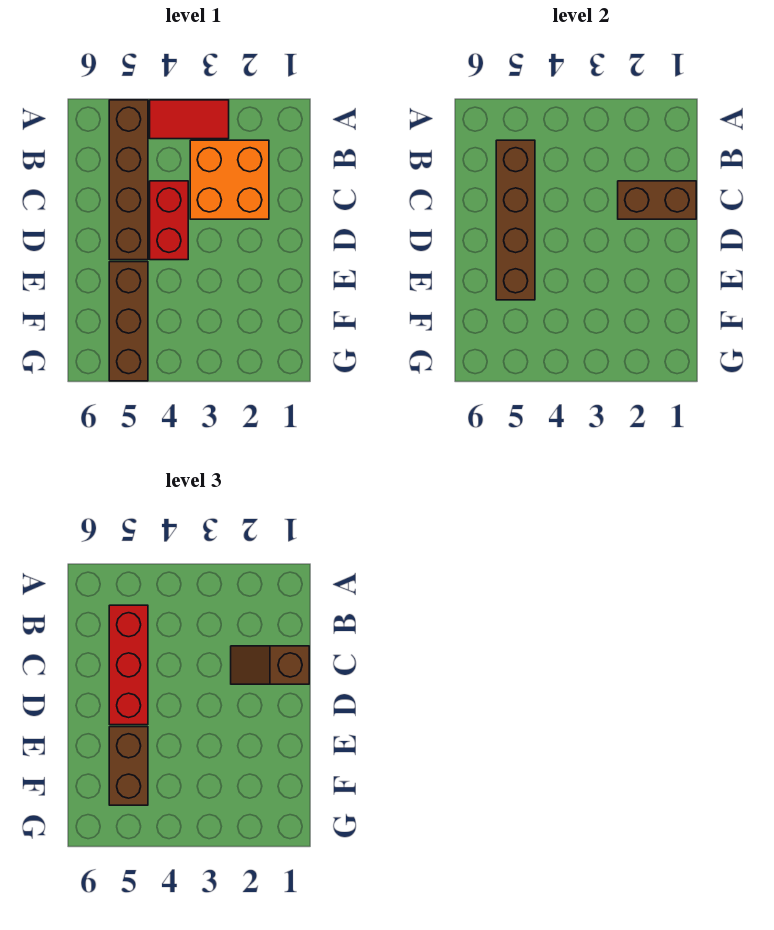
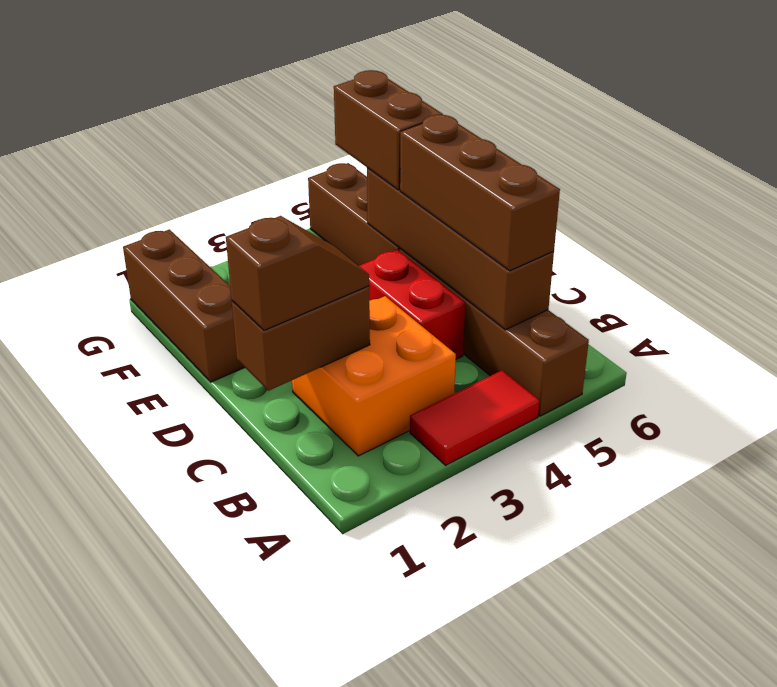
red brick B5:D5 level 3 -> brown brick B5:D5 level 3
none -> brown brick E1:G1 level 1

